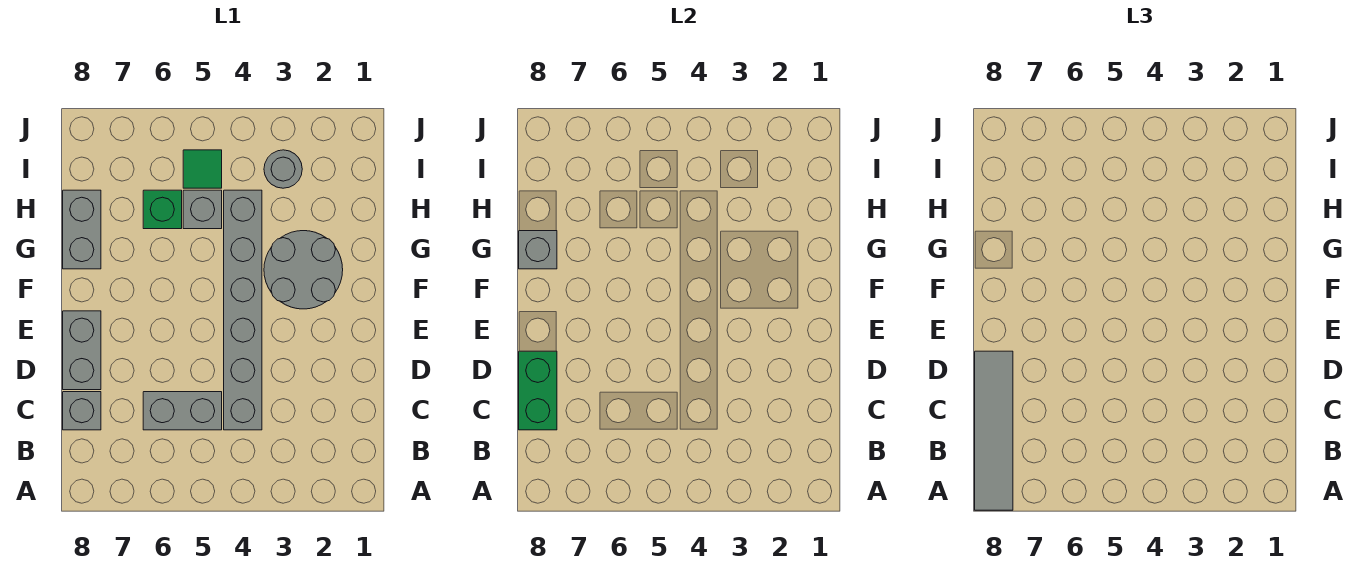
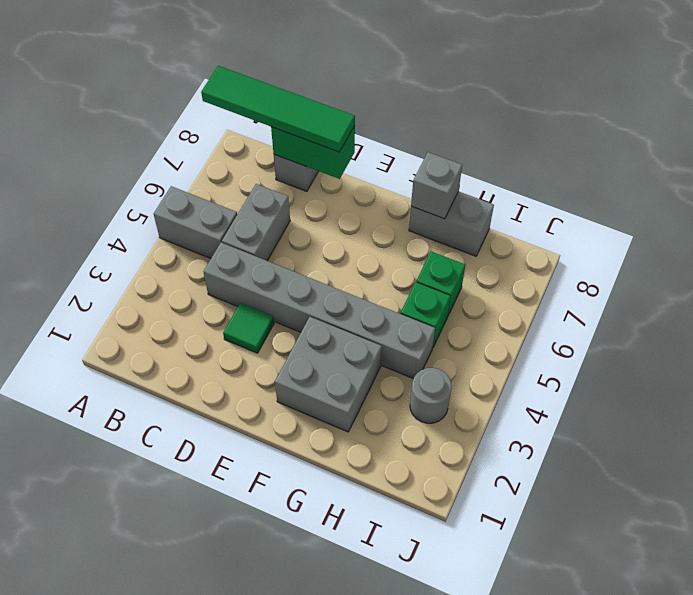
grey tile A8:D8 level 3 -> green tile A8:D8 level 3
grey brick D8:E8 level 1 -> grey brick A5:B5 level 1
grey round brick F2:G3 level 1 -> grey brick F2:G3 level 1
grey brick H5 level 1 -> green brick H5 level 1
green tile I5 level 1 -> green tile D3 level 1

